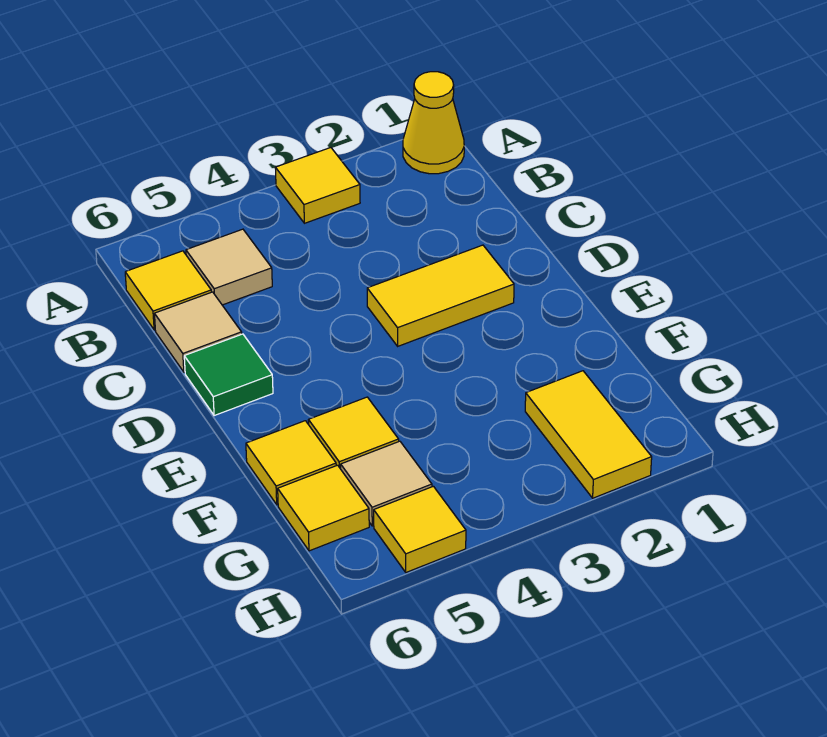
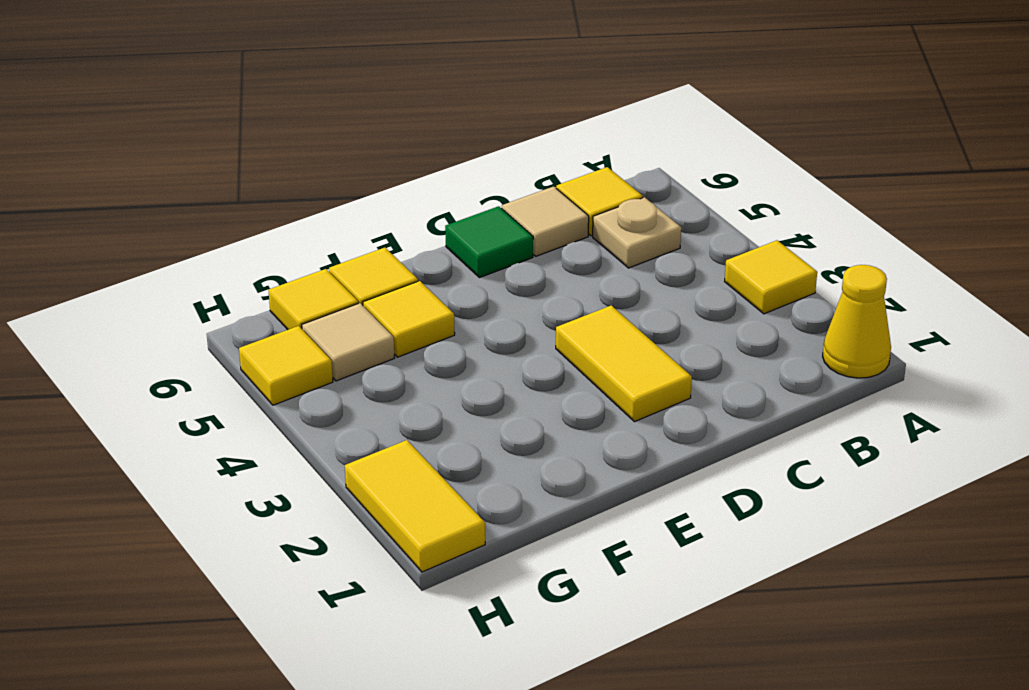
tan tile B5 level 1 -> tan plate B5 level 1
yellow tile G2:H2 level 1 -> yellow tile H1:H2 level 1

